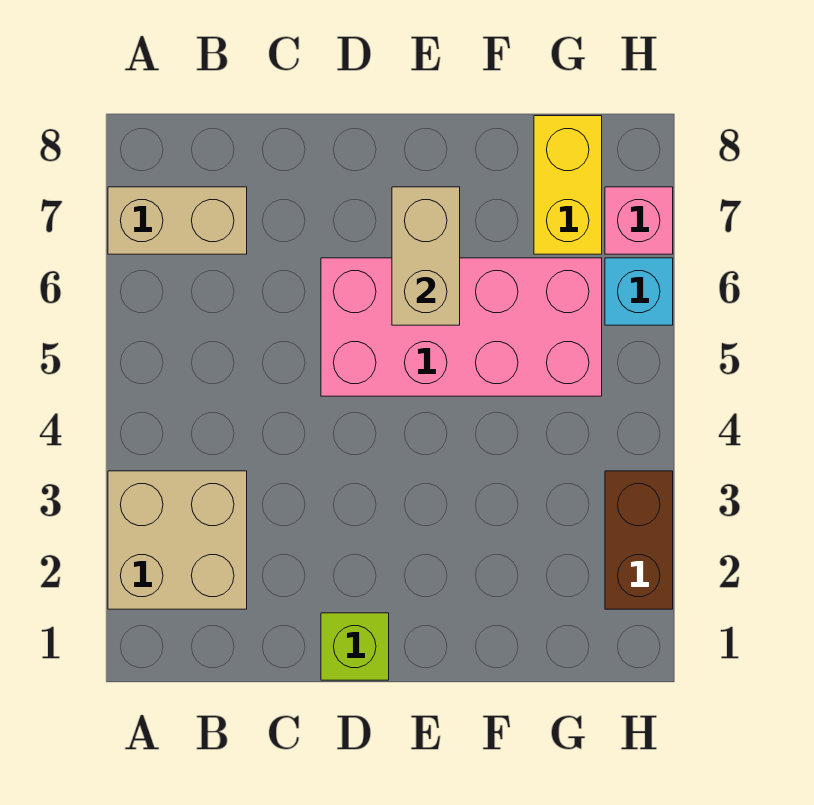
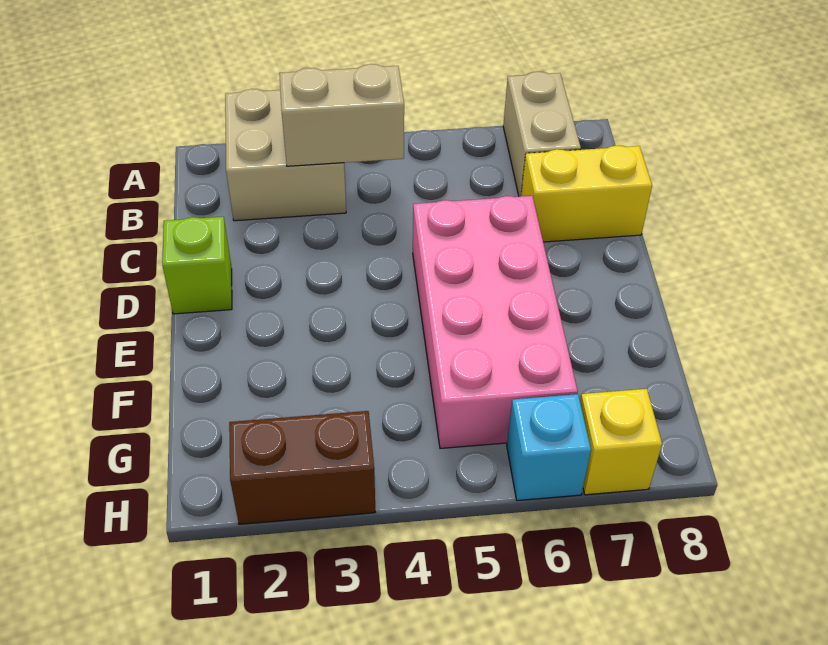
tan brick E6:E7 level 2 -> tan brick B3:B4 level 2
yellow brick G7:G8 level 1 -> yellow brick C7:C8 level 1
pink brick H7 level 1 -> yellow brick H7 level 1

